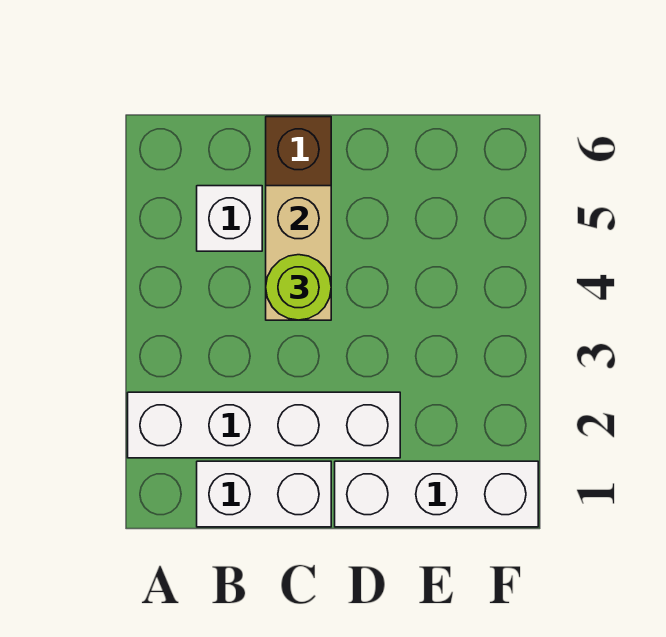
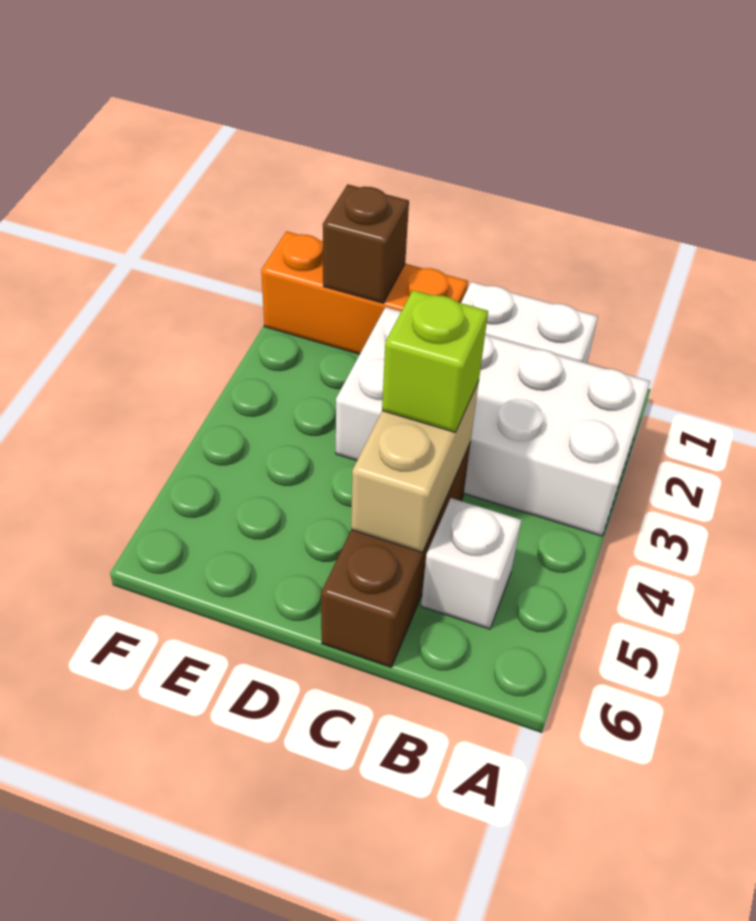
white brick A2:D2 level 1 -> white brick A2:D3 level 1
lime round brick C4 level 3 -> lime brick C4 level 3
white brick D1:F1 level 1 -> orange brick D1:F1 level 1
none -> brown brick E1 level 2

